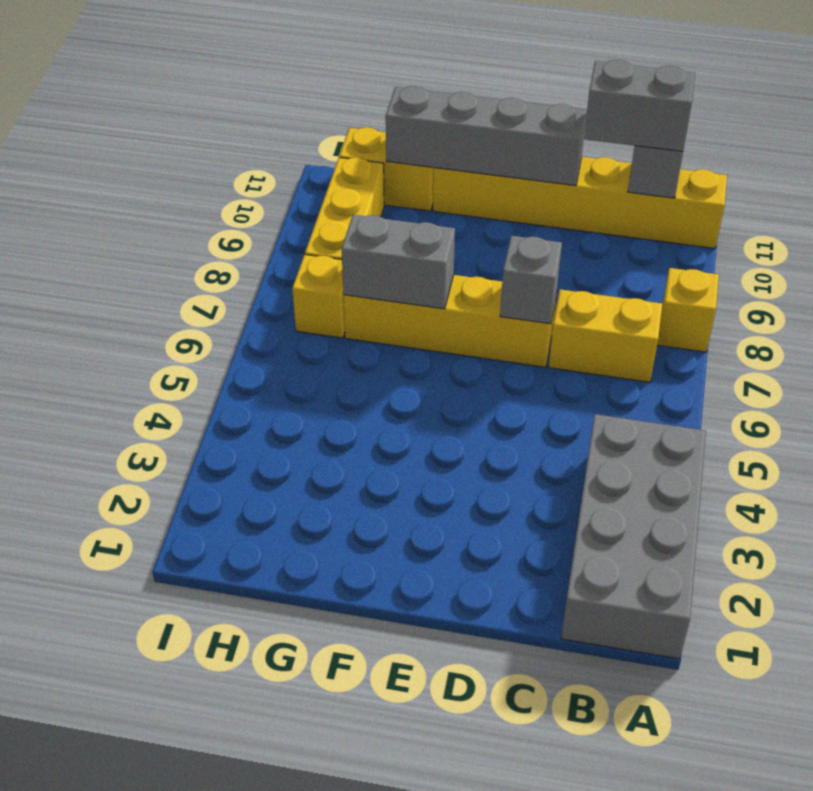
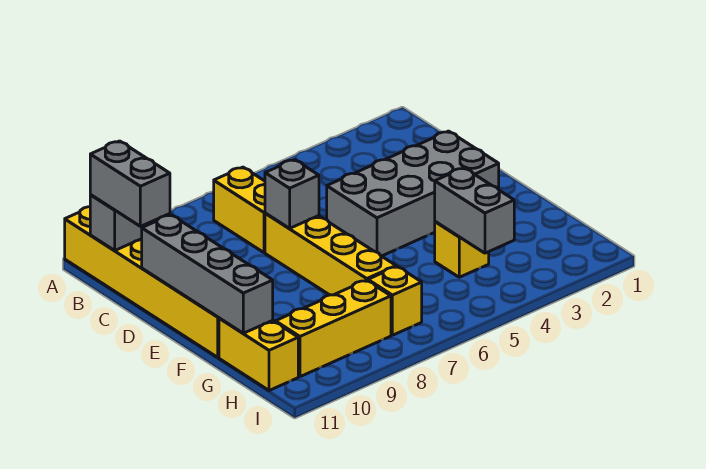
grey brick A1:B4 level 1 -> grey brick D2:E5 level 1
yellow brick A8 level 1 -> yellow brick G4 level 1
grey brick F7:G7 level 2 -> grey brick G4:H4 level 2

